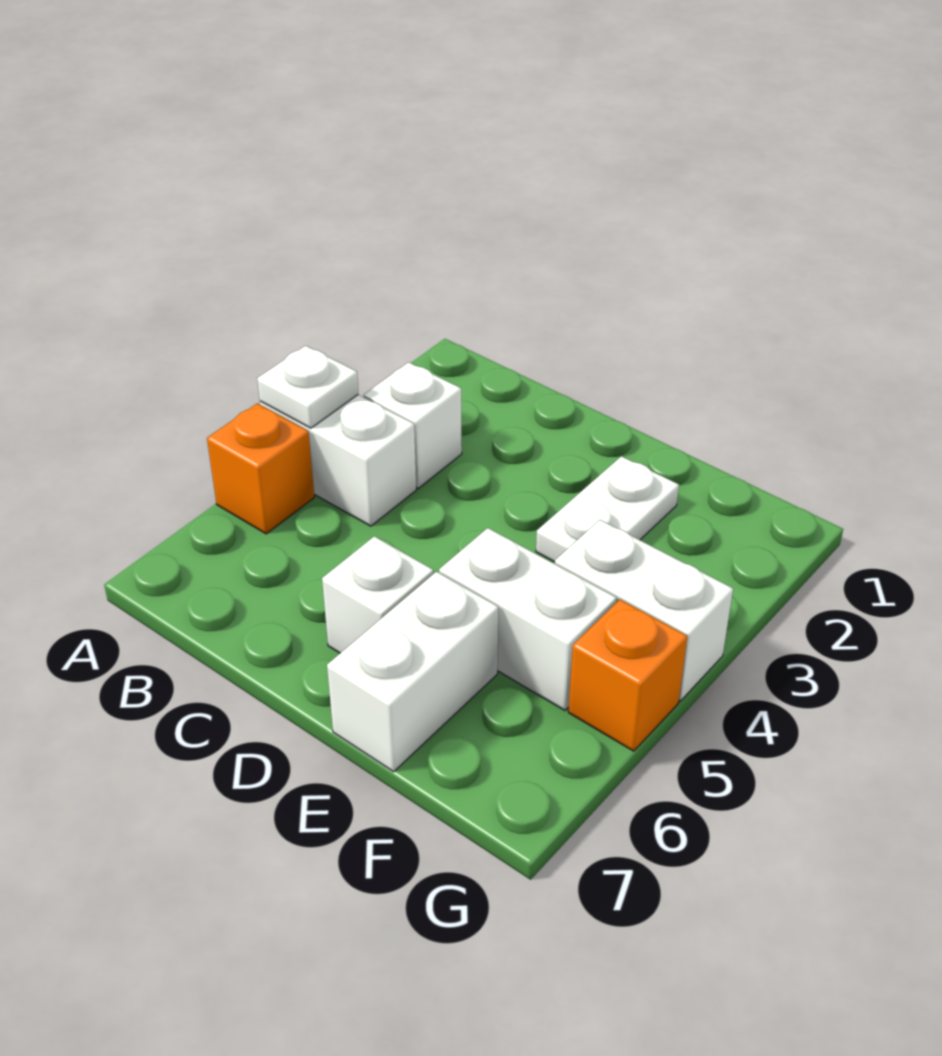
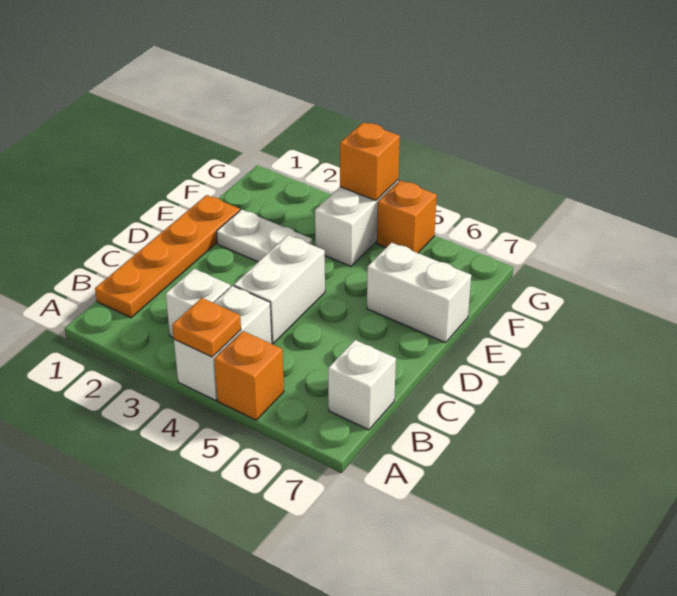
white plate A4 level 2 -> orange plate A4 level 2
none -> orange plate B1:E1 level 1
white brick D6 level 1 -> white brick B7 level 1
white brick E5:F5 level 1 -> white brick C4:D4 level 1
none -> orange brick G4 level 2

